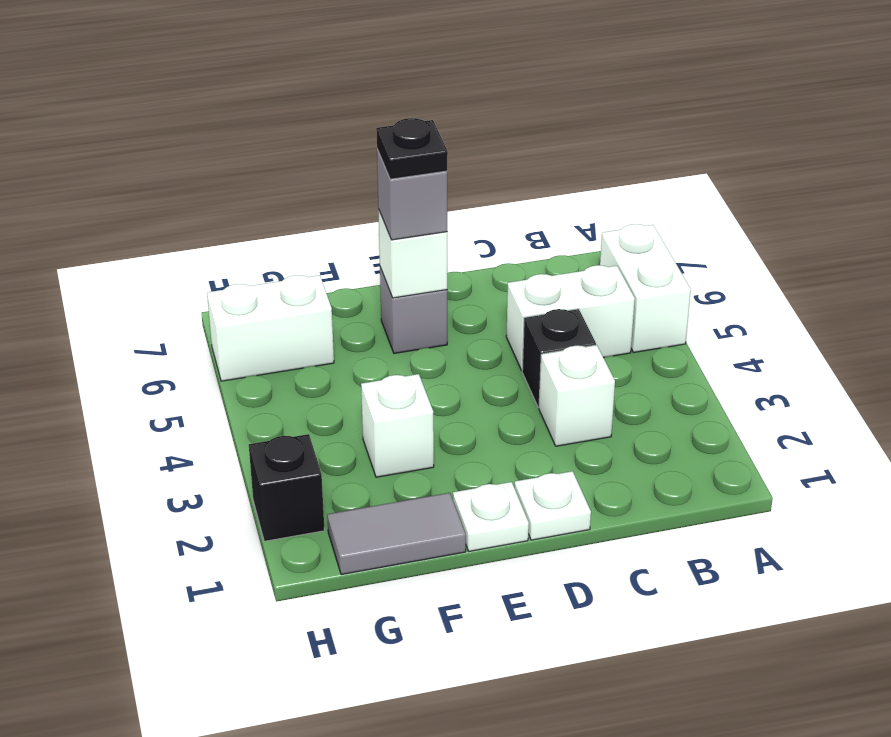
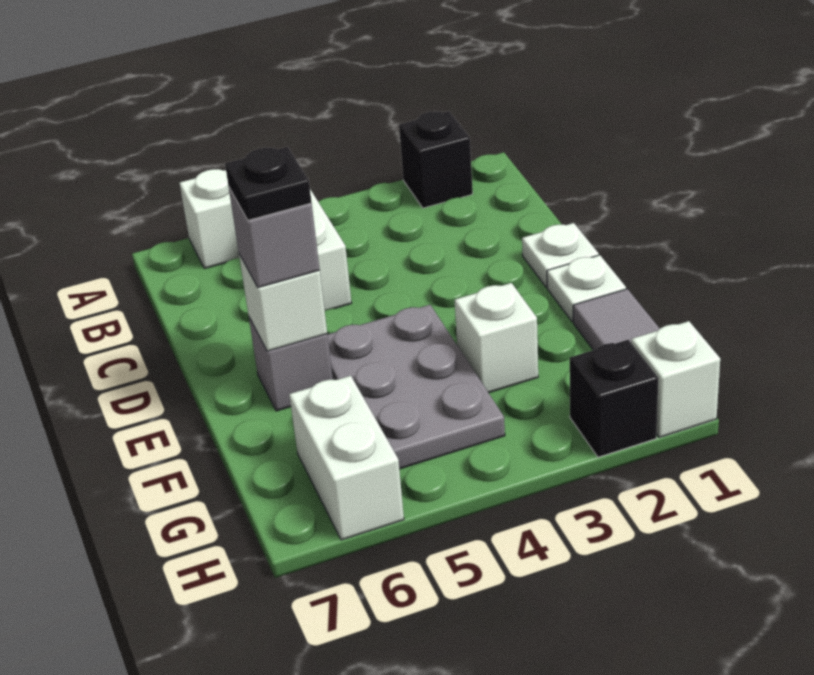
white brick C3 level 1 -> white brick H1 level 1
black brick C4 level 1 -> black brick A2 level 1
none -> grey plate E4:G5 level 1

